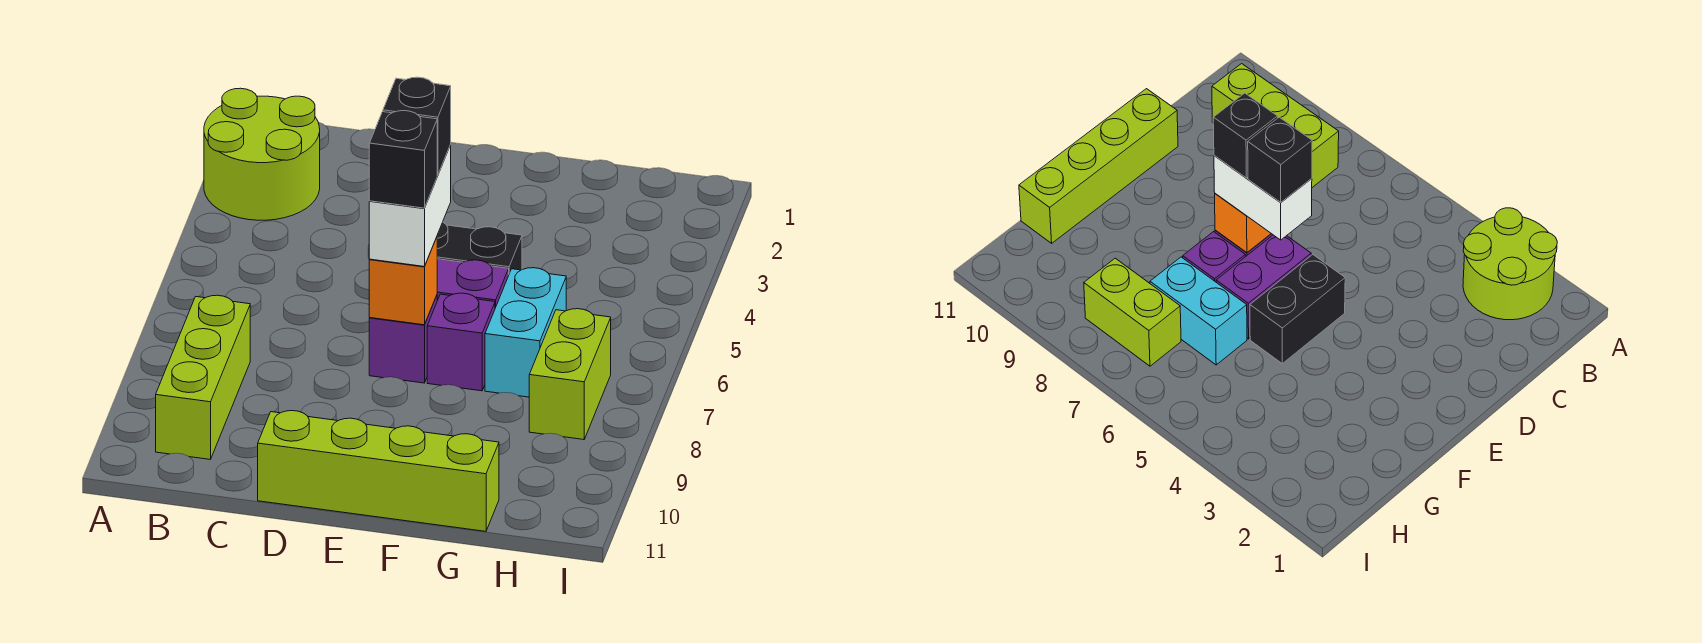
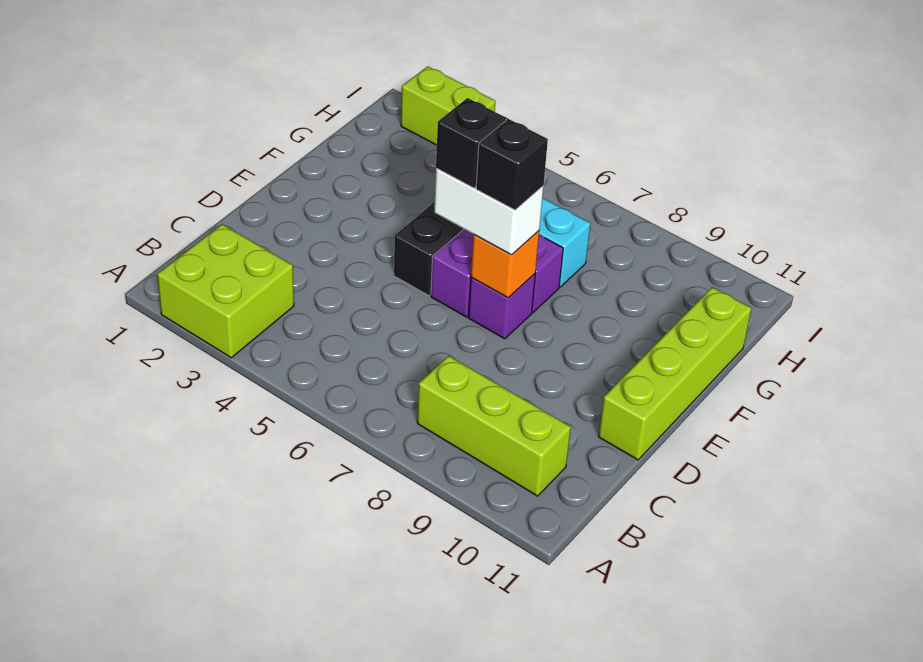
lime round brick A2:B3 level 1 -> lime brick A2:B3 level 1
lime brick H7:H8 level 1 -> lime brick I2:I3 level 1

